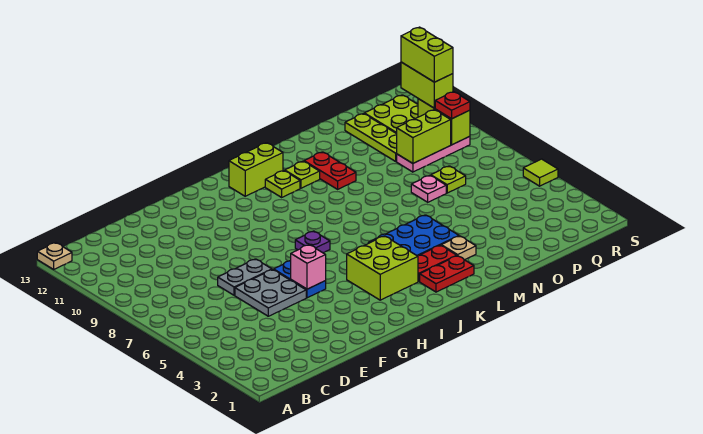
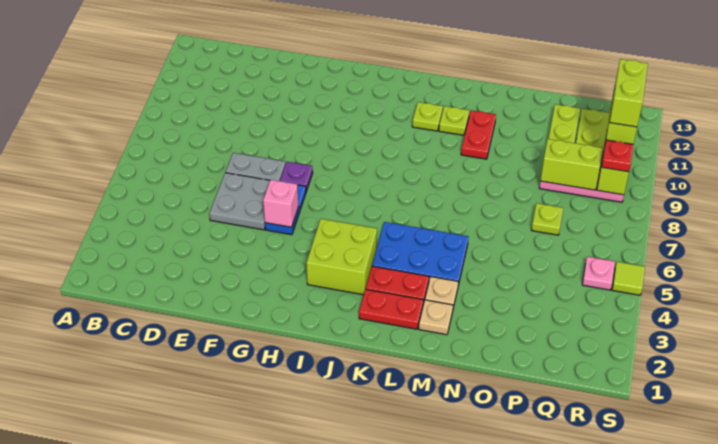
tan plate A13 level 1 -> tan plate M2 level 1
purple plate I7 level 1 -> purple plate G7 level 1
lime brick J12:K12 level 1 -> none
pink plate O7 level 1 -> pink plate R5 level 1

